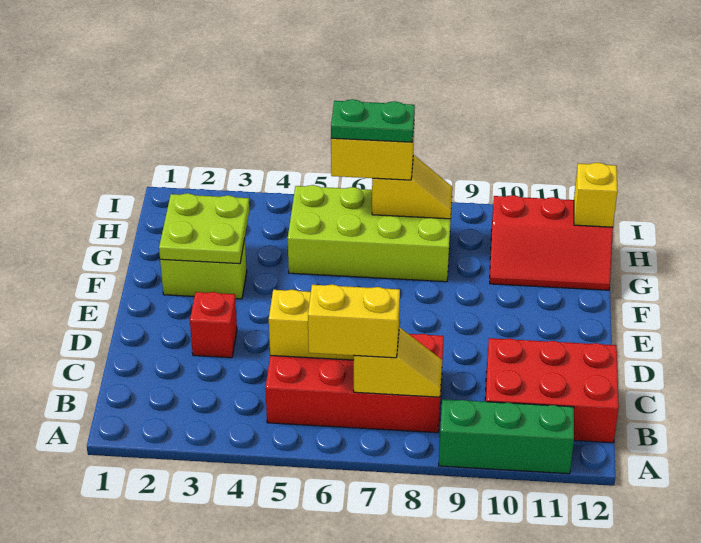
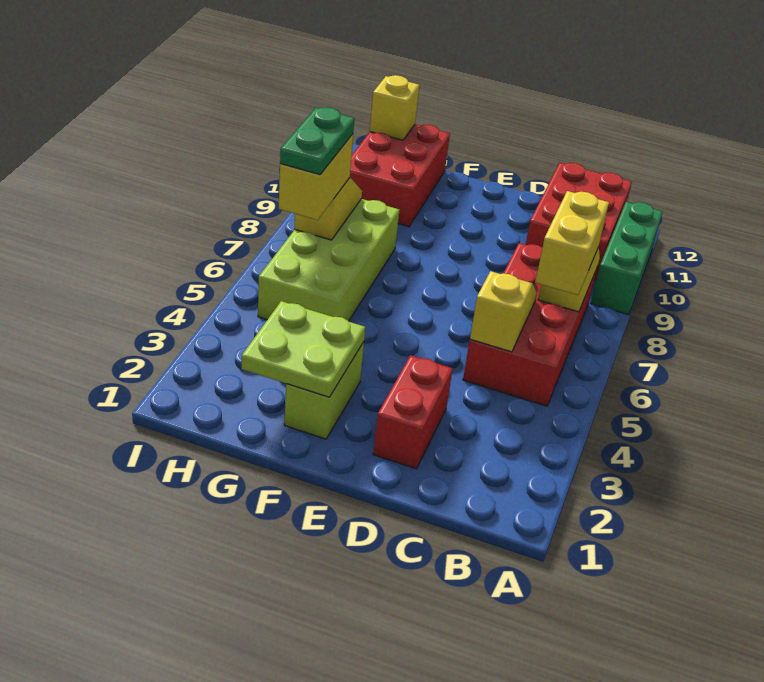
red brick D3 level 1 -> red brick D2:D3 level 1
red slope G10:H12 level 1 top H -> red brick G10:H12 level 1

